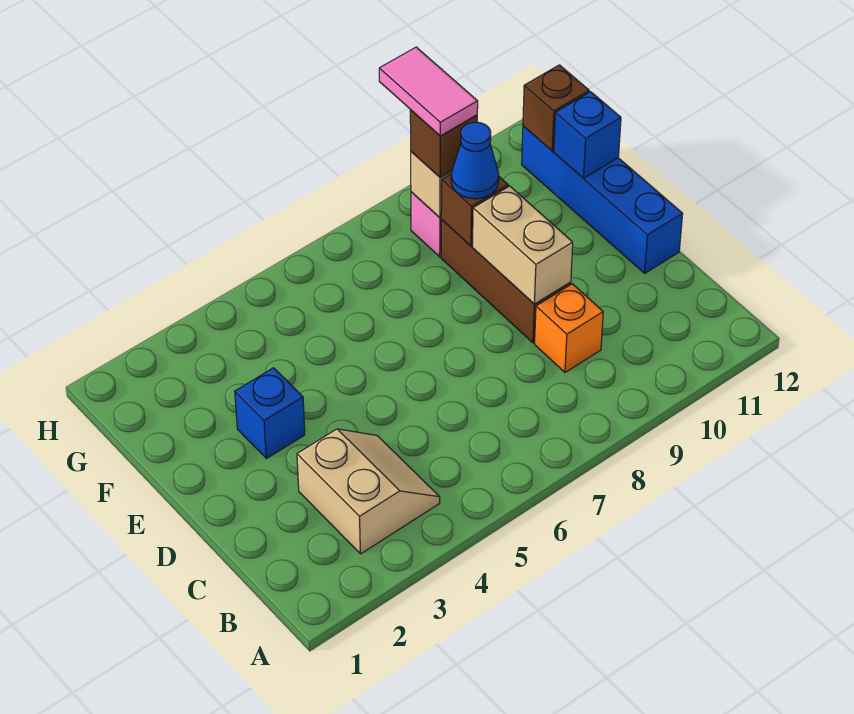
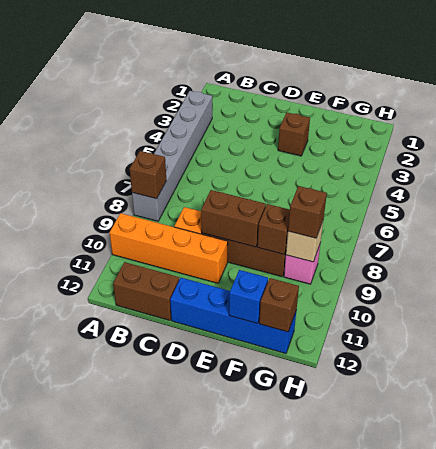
none -> grey brick A3:A8 level 1
none -> brown brick A8 level 2
none -> orange brick A10:D10 level 1
tan slope B3:C4 level 1 top 3 -> none
none -> brown brick B12:C12 level 1
tan brick D9:E9 level 2 -> brown brick D9:E9 level 2
blue brick E3 level 1 -> brown brick E3 level 1
blue cone F9 level 3 -> none
pink tile G9:H9 level 4 -> none

